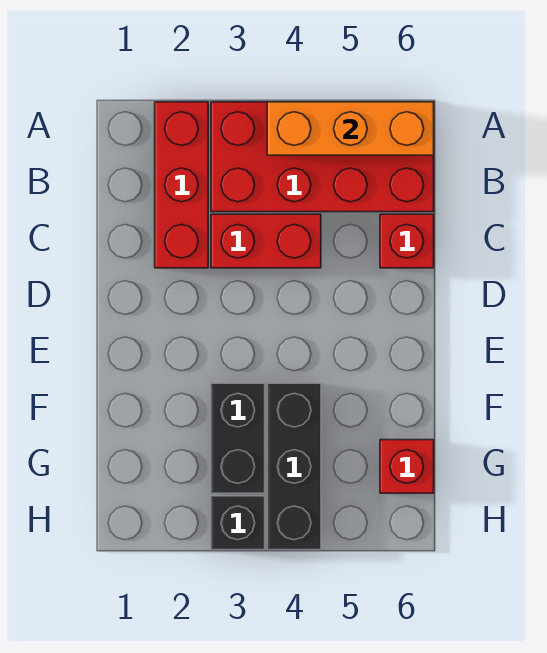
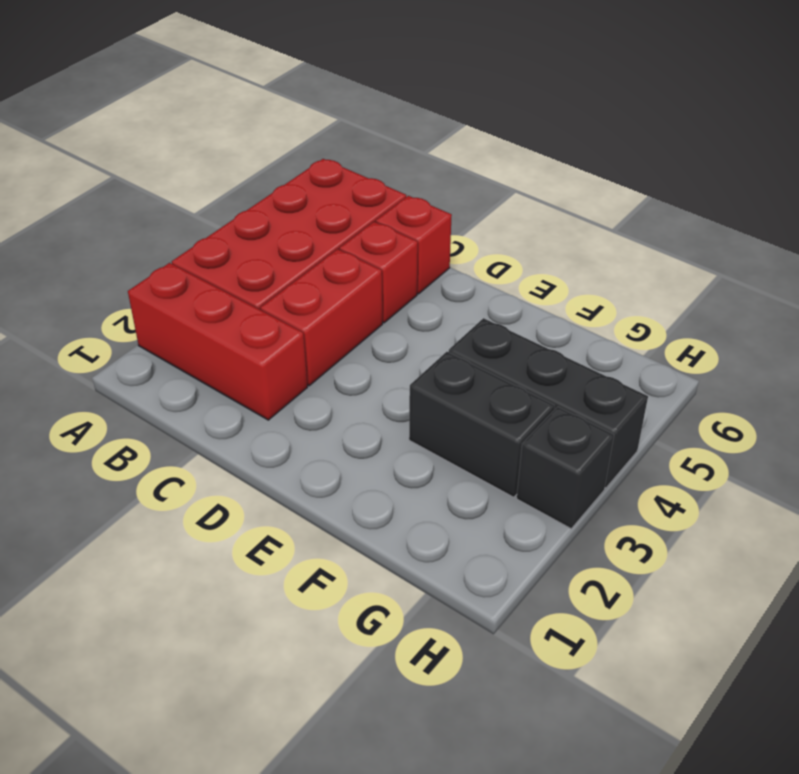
orange brick A4:A6 level 2 -> none
red brick G6 level 1 -> red brick C5 level 1

